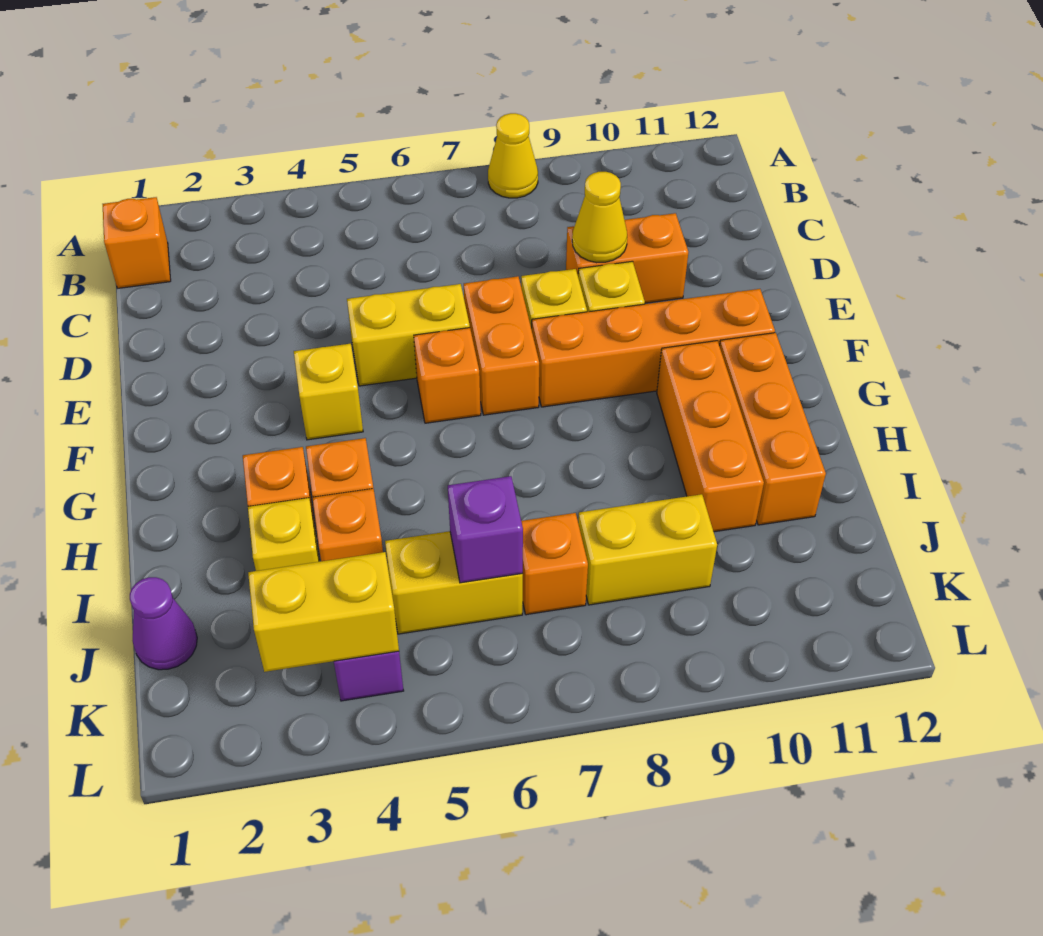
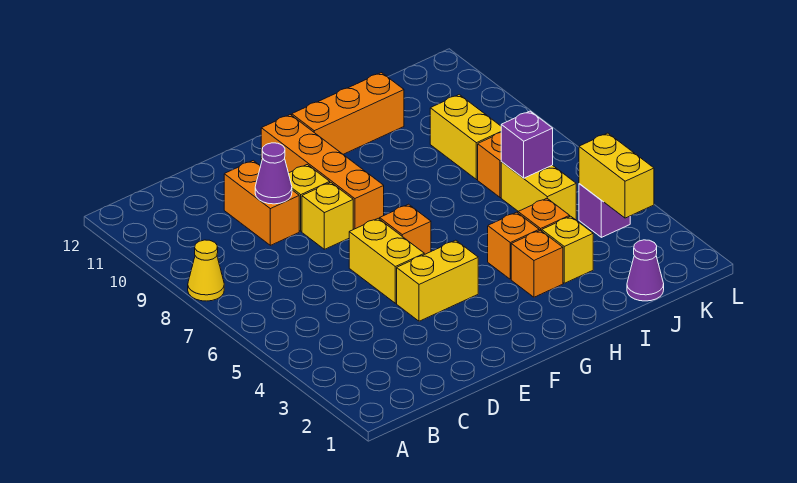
orange brick B1 level 1 -> none
yellow cone D9 level 2 -> purple cone D9 level 2
orange brick E7:F7 level 1 -> none
yellow brick F4 level 1 -> yellow brick E4:F4 level 1
orange brick G10:I10 level 1 -> none

